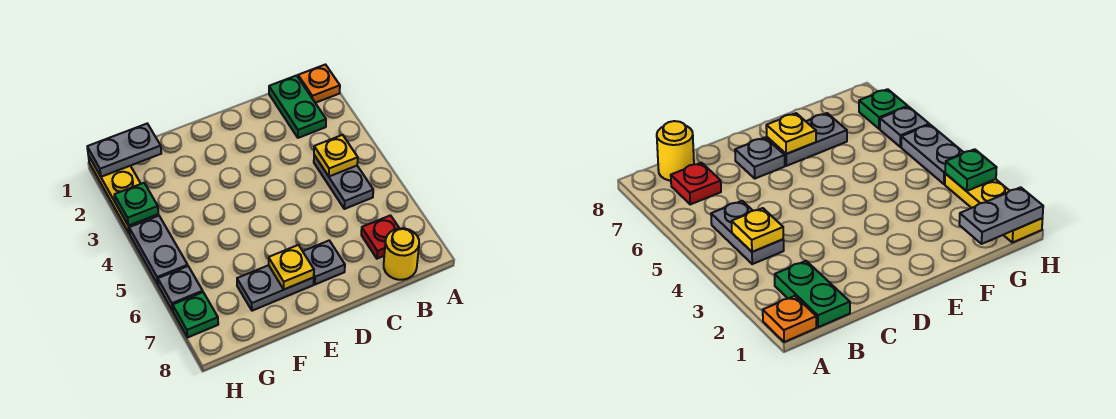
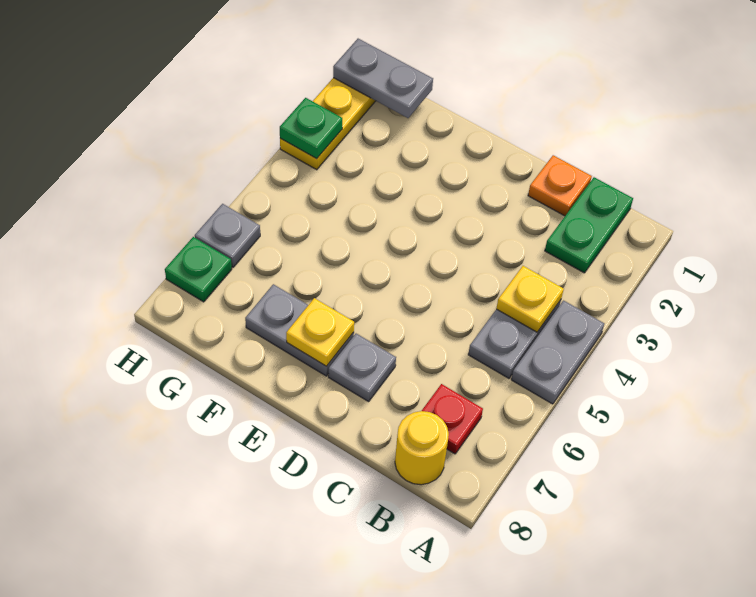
orange plate A1 level 1 -> orange plate C1 level 1
grey plate H4:H5 level 1 -> grey plate A4:A5 level 1

